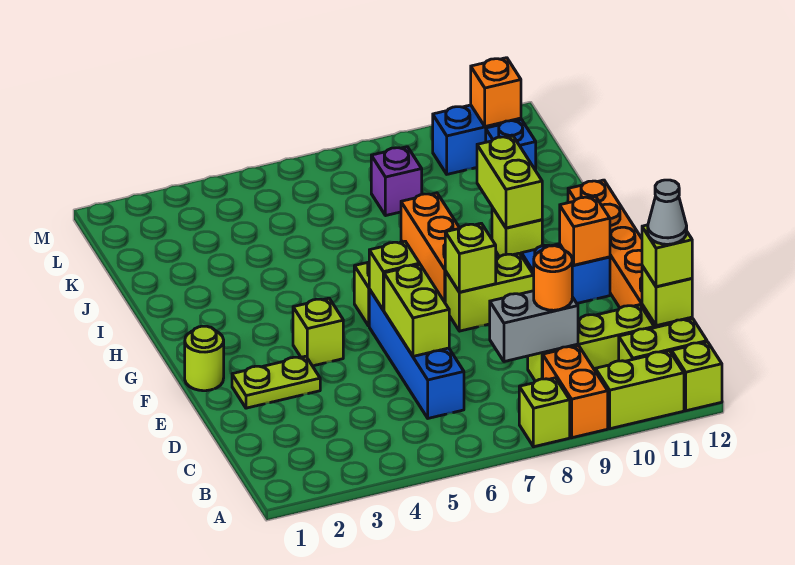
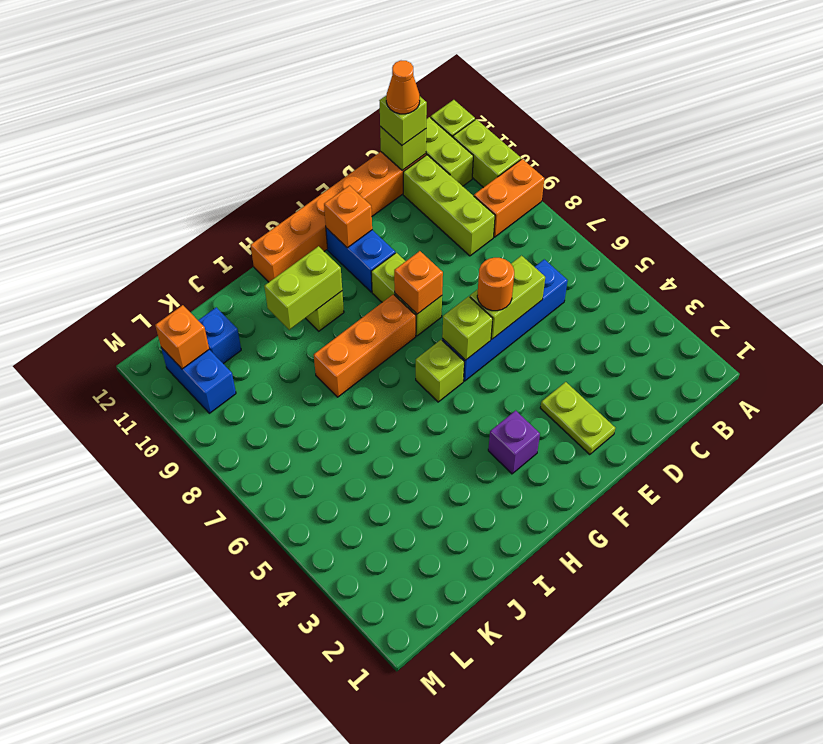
lime brick A8 level 1 -> none
grey brick C8:C9 level 2 -> none
orange round brick C9 level 3 -> orange round brick E6 level 3
grey cone C12 level 4 -> orange cone C12 level 4
lime round brick F1 level 1 -> none
lime brick F4 level 1 -> none
lime brick F8 level 2 -> orange brick F8 level 2
purple brick K8 level 1 -> purple brick G3 level 1

